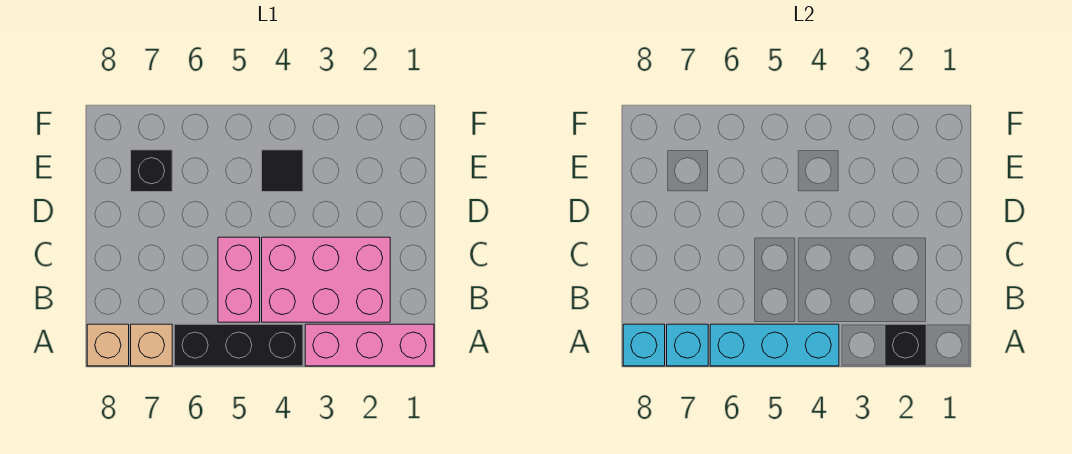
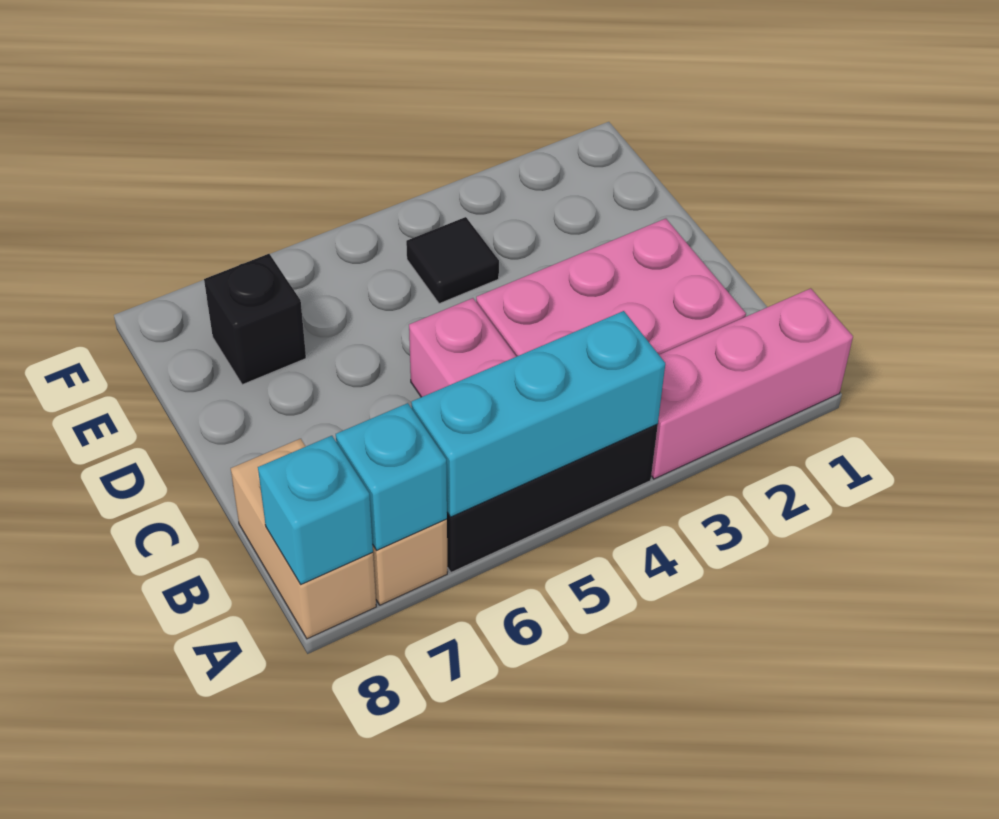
black brick A2 level 2 -> none
tan brick A8 level 1 -> tan brick A8:B8 level 1

